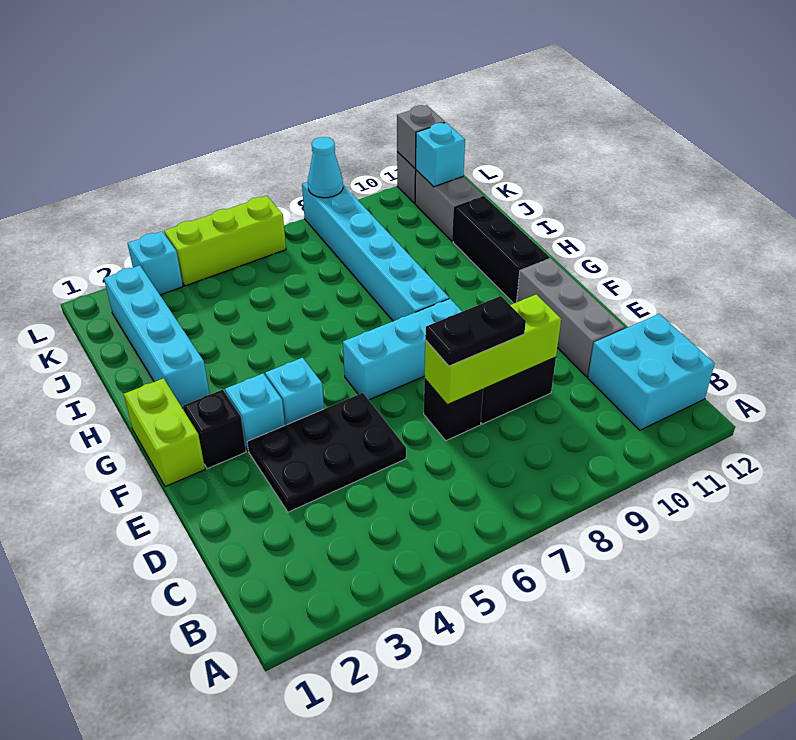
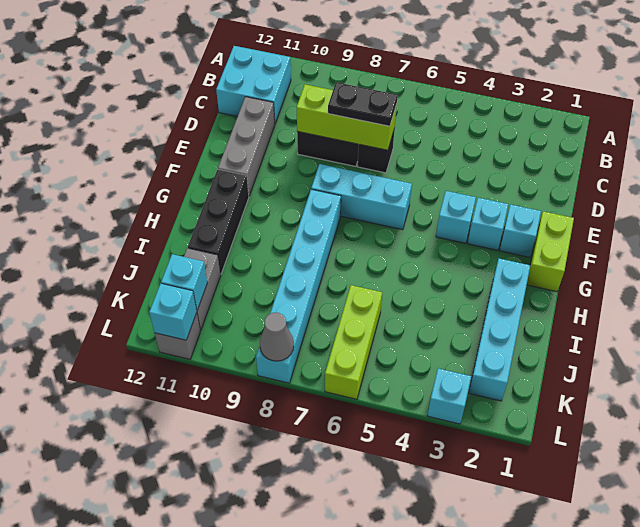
black plate D3:E5 level 1 -> none
black brick F2 level 1 -> cyan brick F2 level 1
lime brick L4:L6 level 1 -> lime brick J6:L6 level 1
cyan cone L8 level 2 -> grey cone L8 level 2
grey brick L11 level 2 -> cyan brick L11 level 2

